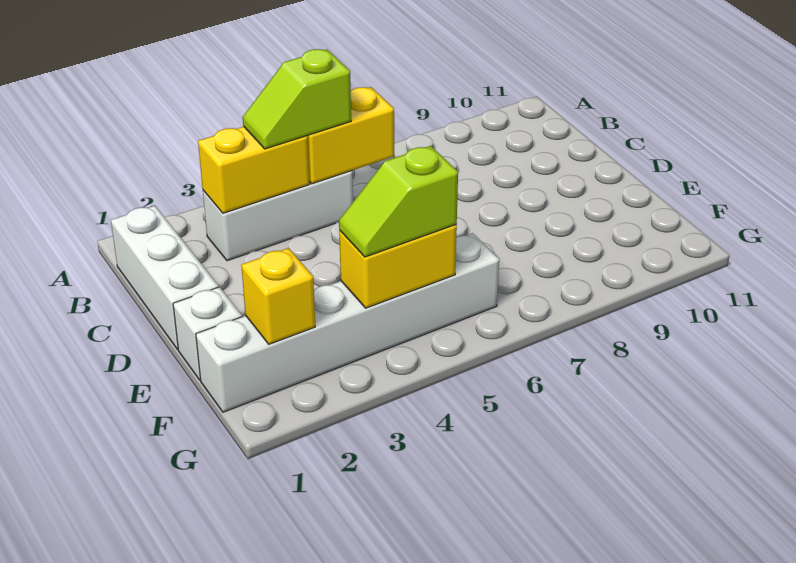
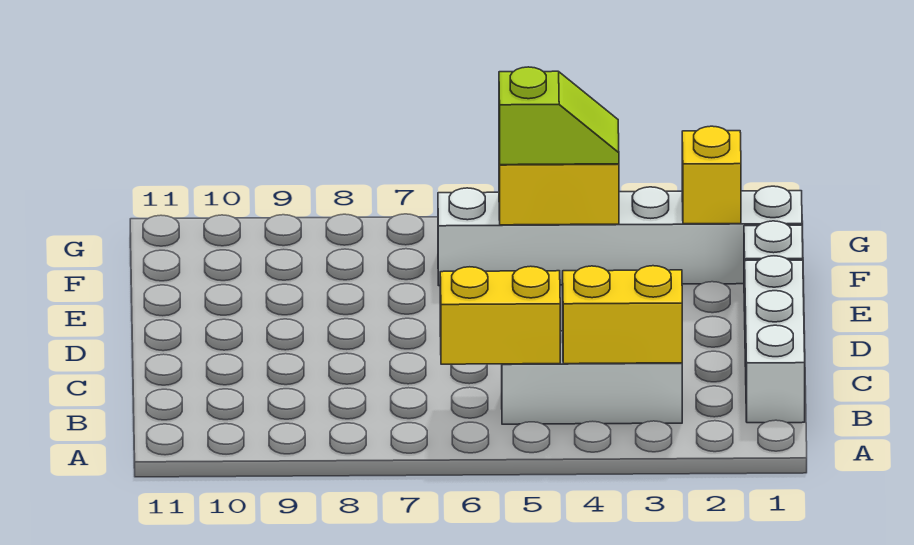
lime slope B4:B5 level 3 top 5 -> none

